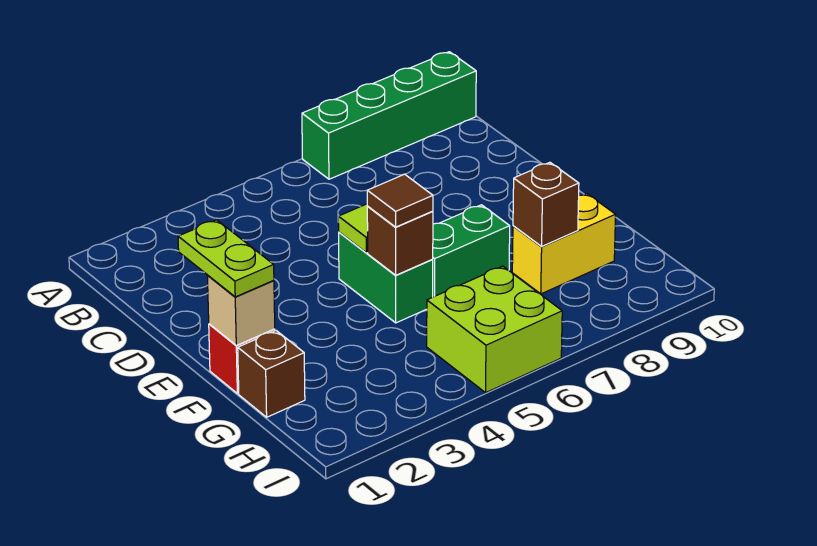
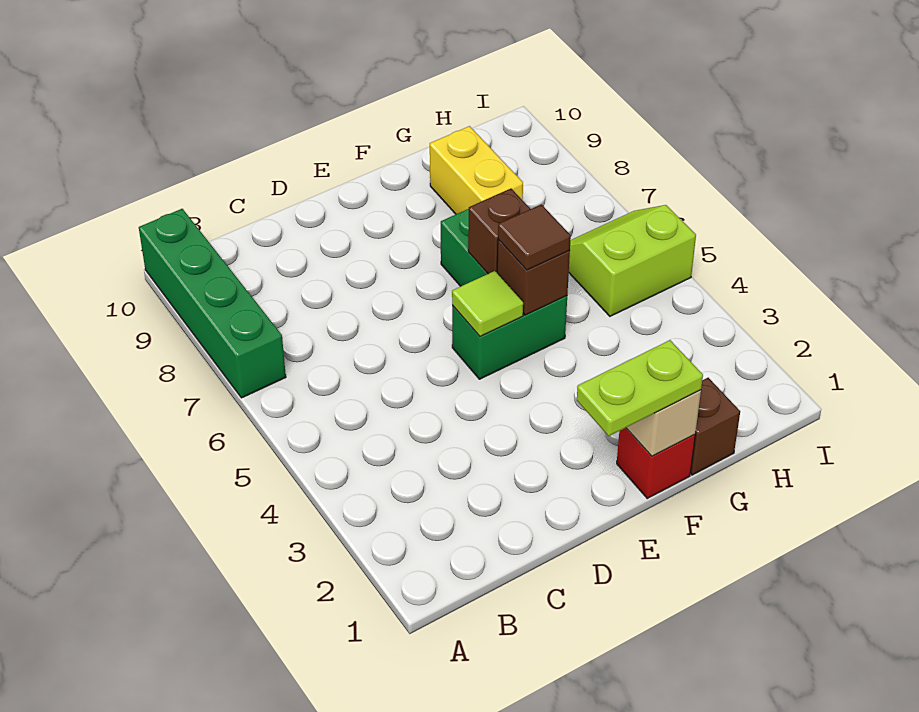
brown brick G8 level 2 -> brown brick F6 level 2
lime brick H5:I6 level 1 -> lime slope H5:I6 level 1 top 5

